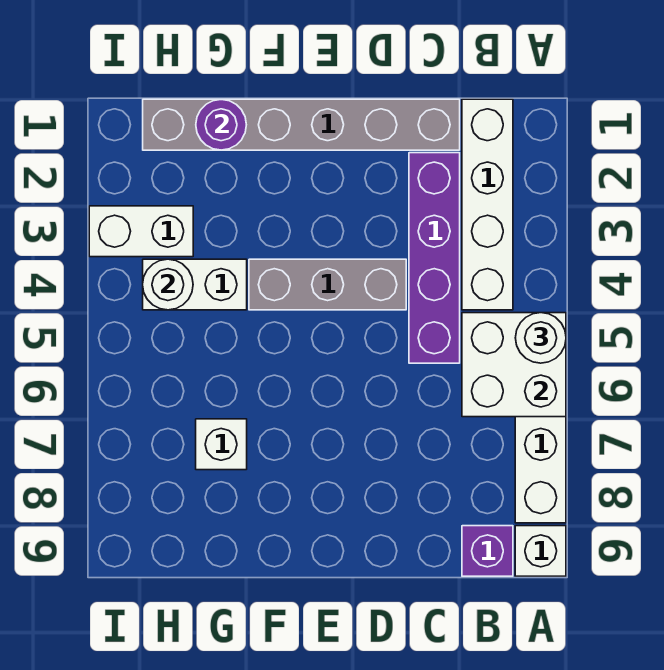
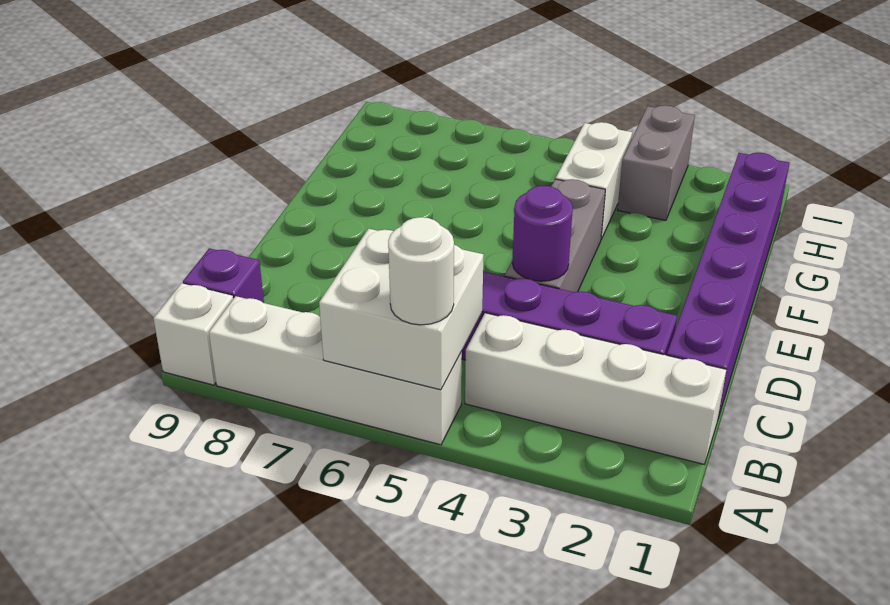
grey brick C1:H1 level 1 -> purple brick C1:H1 level 1
purple round brick G1 level 2 -> purple round brick D4 level 2
white brick G7 level 1 -> none
white brick H3:I3 level 1 -> grey brick H3:I3 level 1
white round brick H4 level 2 -> none

